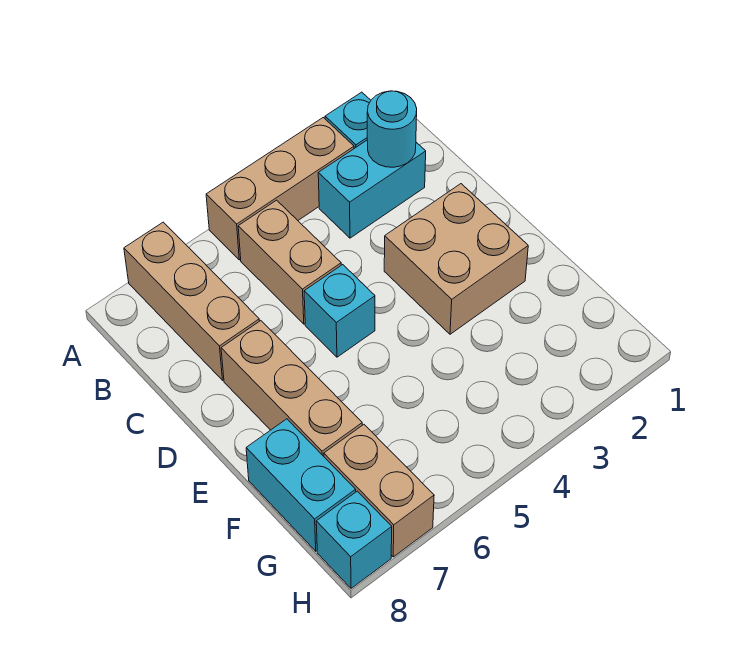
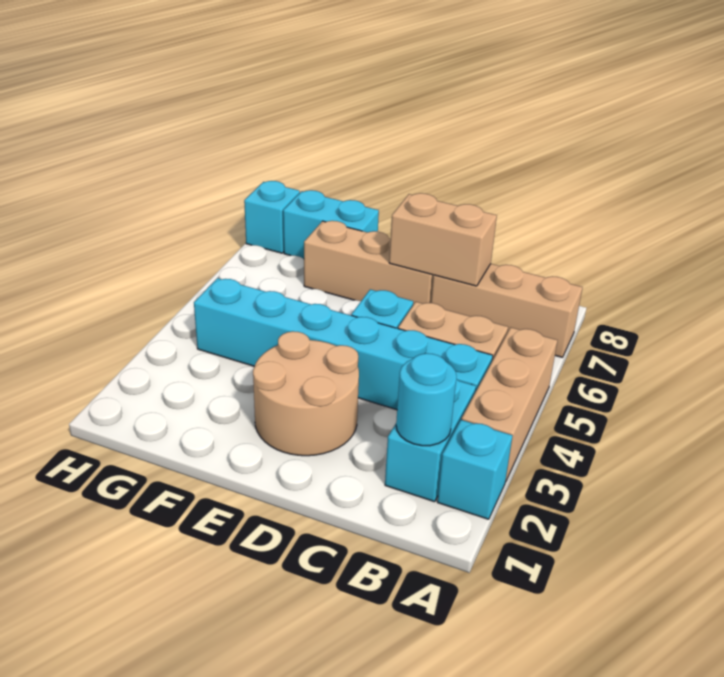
none -> cyan brick B4:G4 level 1
tan brick D2:E3 level 1 -> tan round brick D2:E3 level 1
tan brick G7:H7 level 1 -> tan brick C7:D7 level 2

